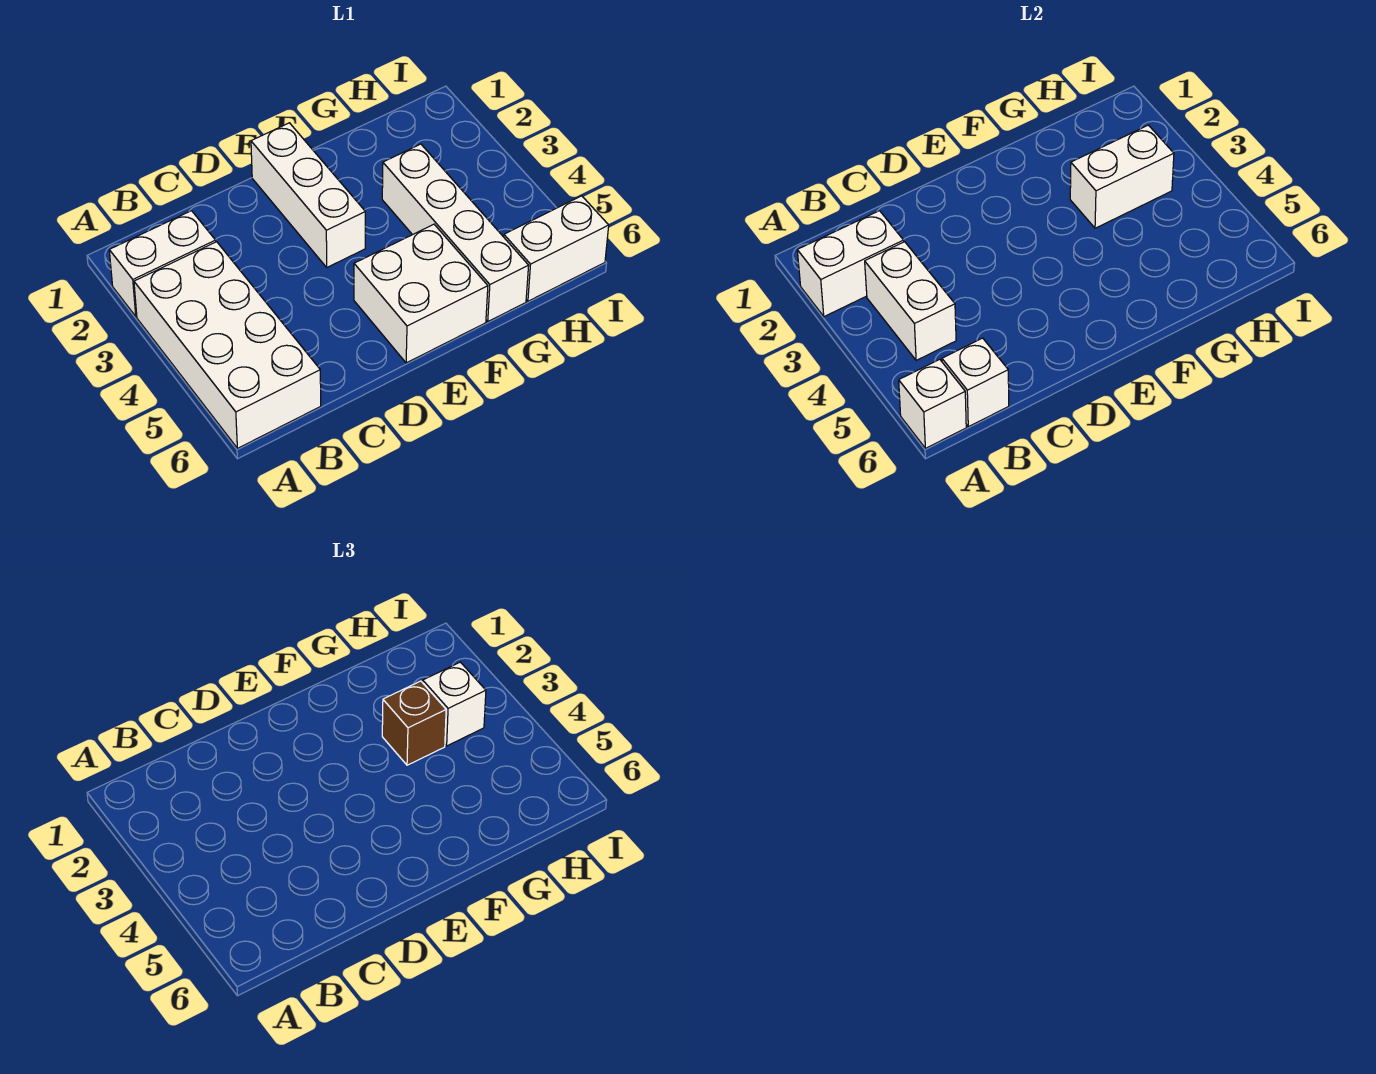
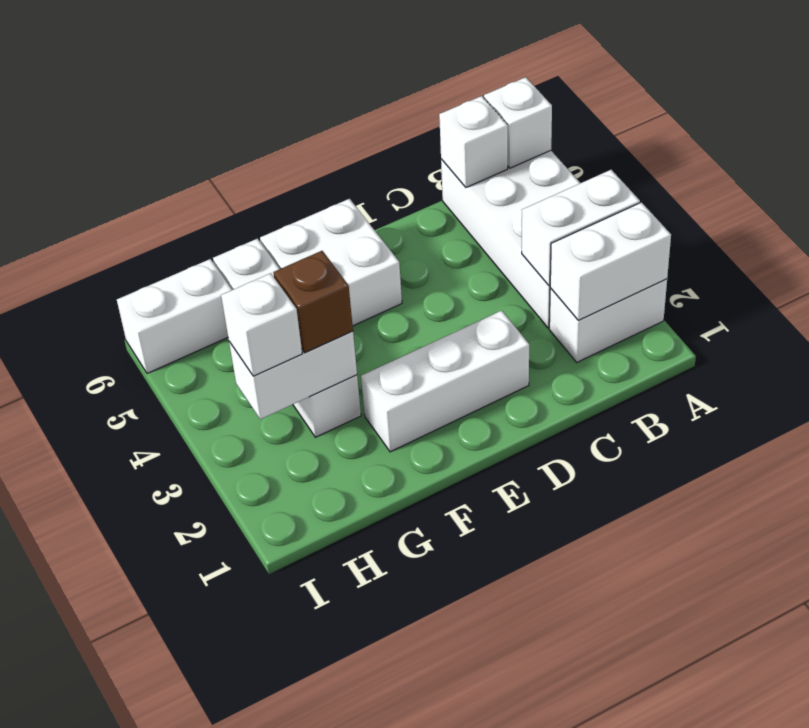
white brick B3:B4 level 2 -> white brick A3:B3 level 2
white brick E1:E3 level 1 -> white brick D2:F2 level 1

